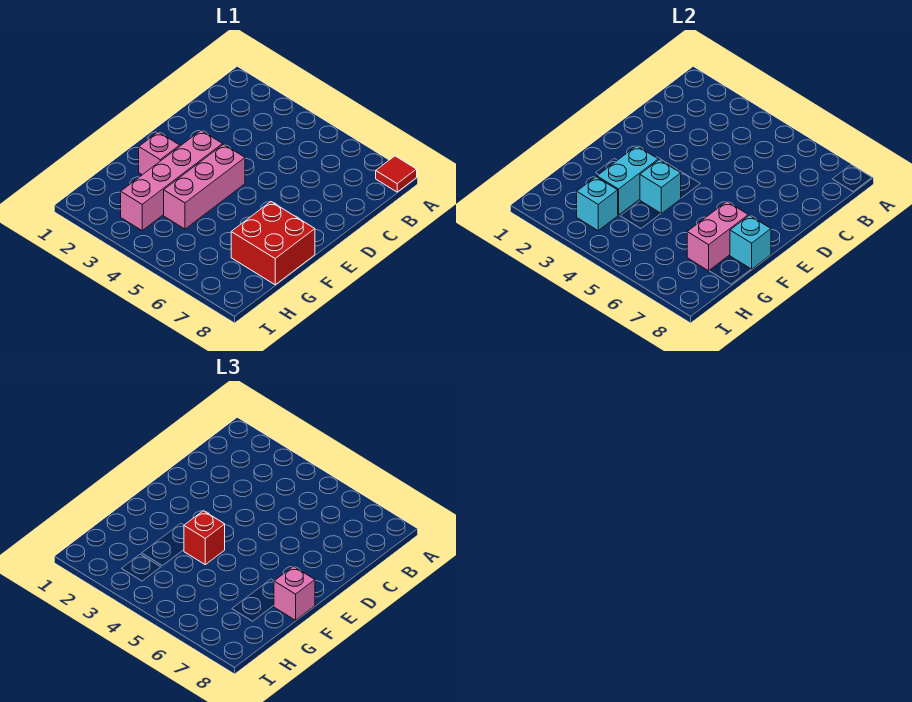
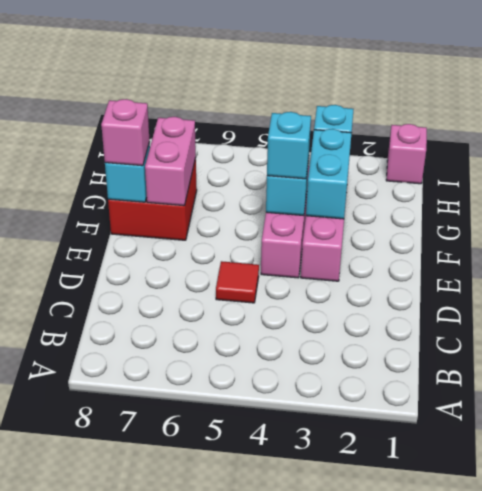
red tile A8 level 1 -> red tile D5 level 1
pink brick F2 level 1 -> pink brick I1 level 1
red brick F4 level 3 -> cyan brick F4 level 3

